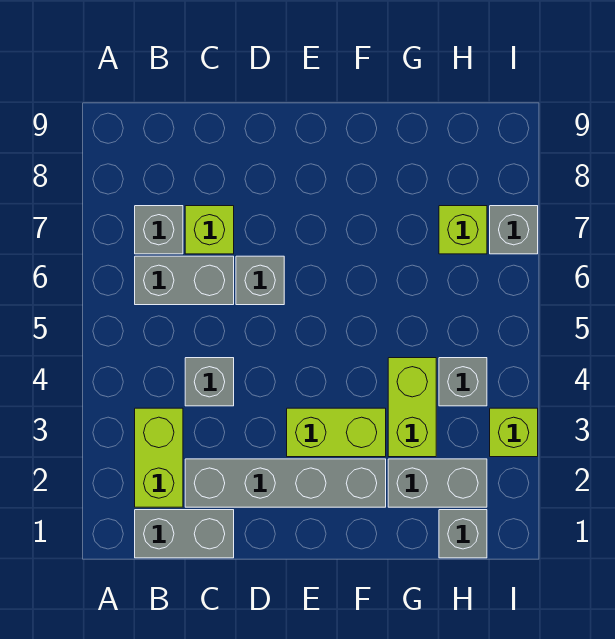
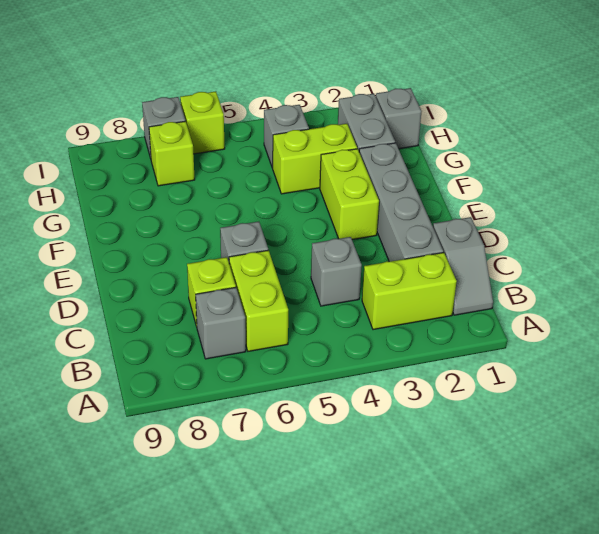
grey brick B1:C1 level 1 -> grey slope B1:C1 level 1 top C
grey brick B6:C6 level 1 -> lime brick B6:C6 level 1
lime brick I3 level 1 -> lime brick I6 level 1

